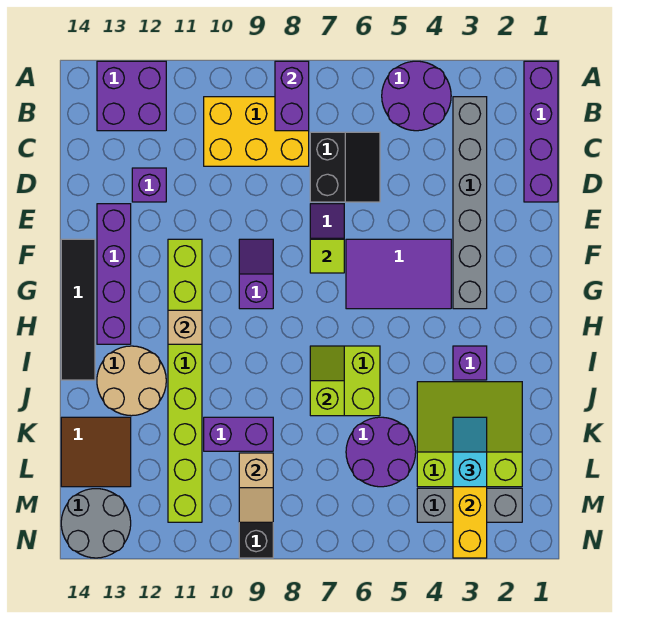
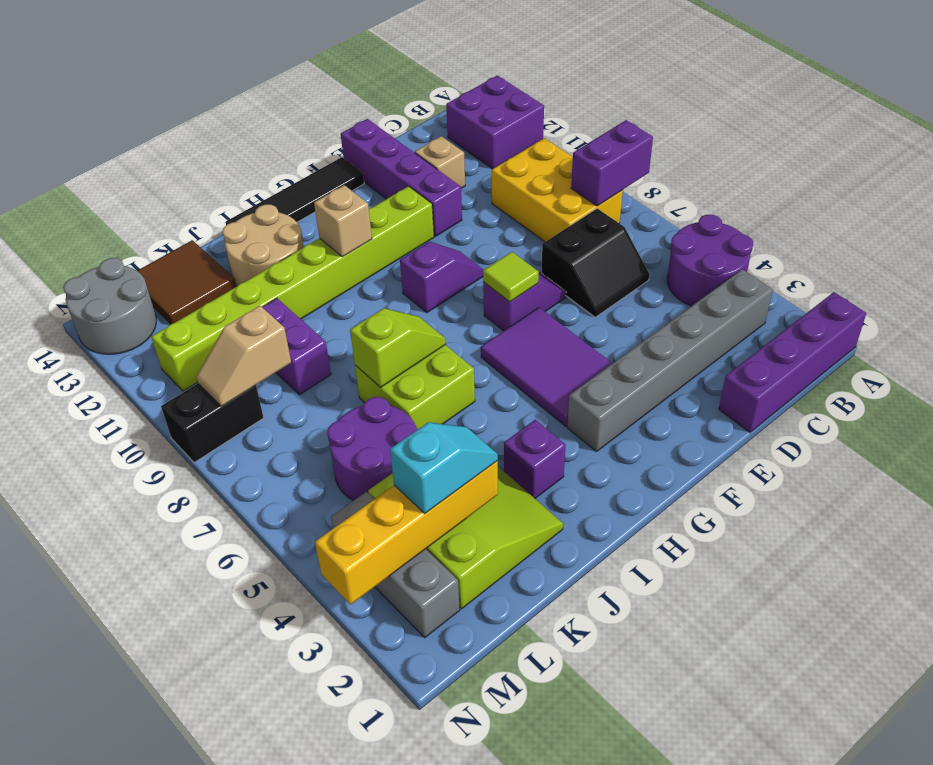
purple brick D12 level 1 -> tan brick D12 level 1
purple brick E13:H13 level 1 -> purple brick E11:E14 level 1

